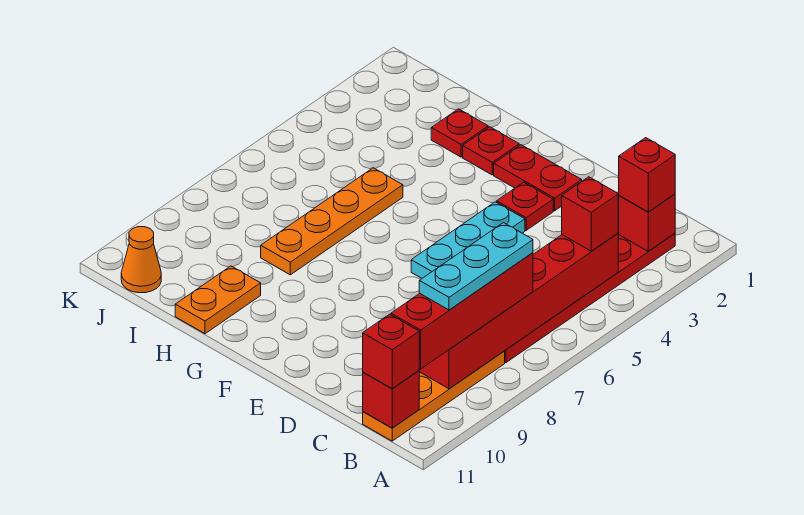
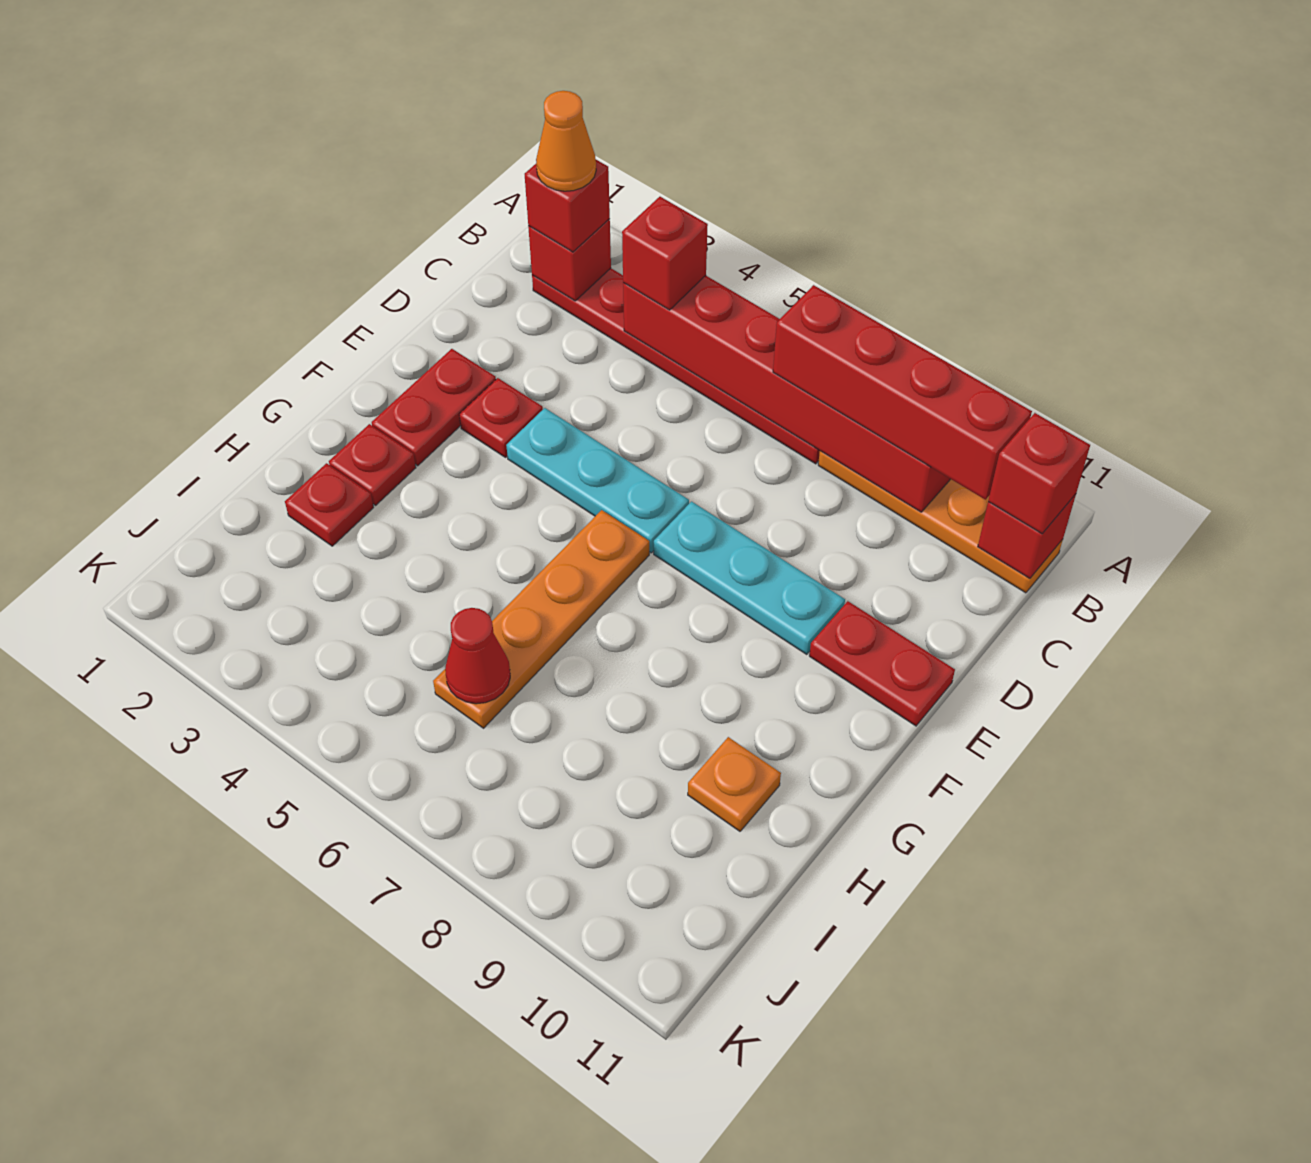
cyan plate B7:B9 level 4 -> cyan plate E7:E9 level 1
none -> red plate E10:E11 level 1
orange plate H5:H8 level 1 -> orange plate F6:I6 level 1
orange plate H10:H11 level 1 -> orange plate H10 level 1
none -> red cone I6 level 2
orange cone J11 level 1 -> orange cone B2 level 4

